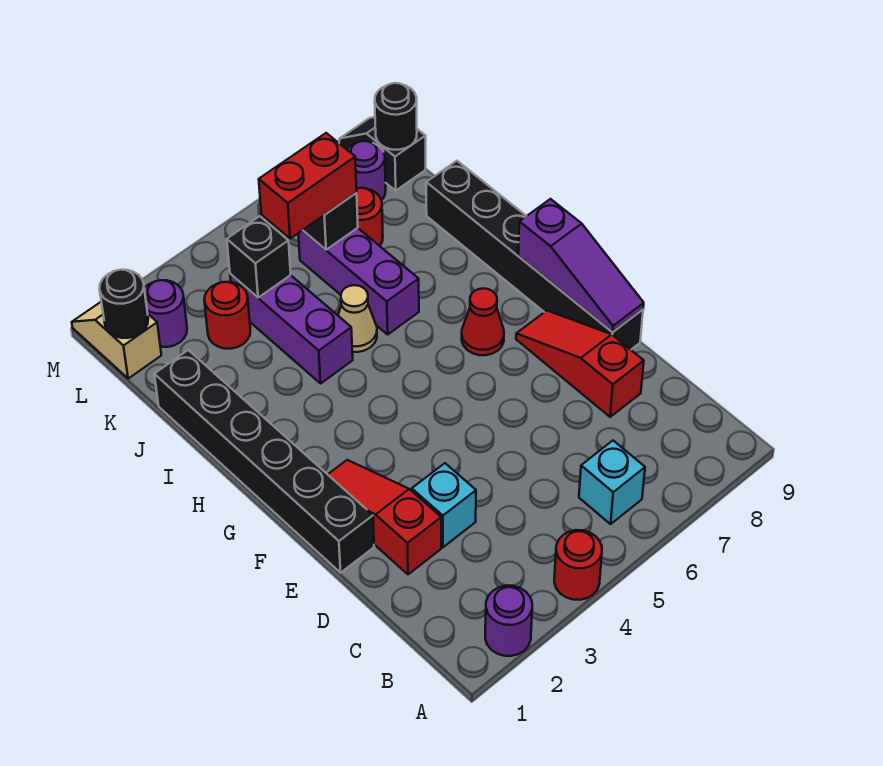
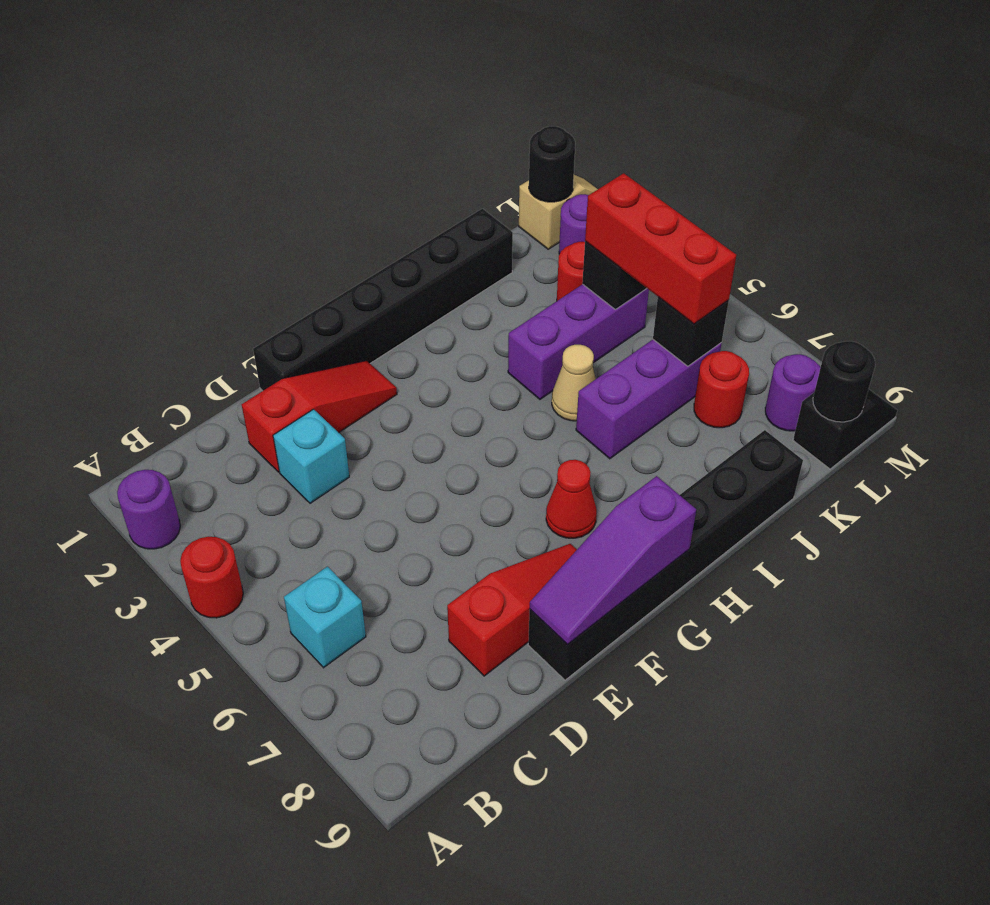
red brick K5:K6 level 3 -> red brick K4:K6 level 3

